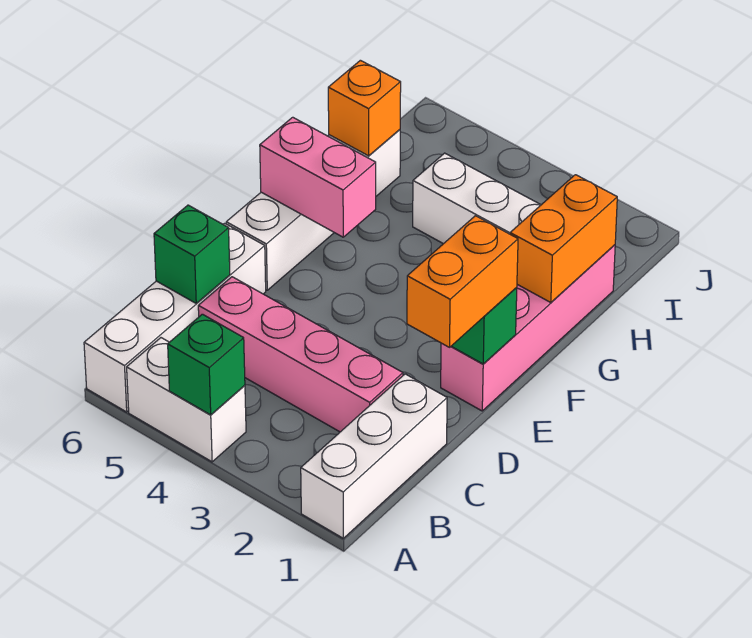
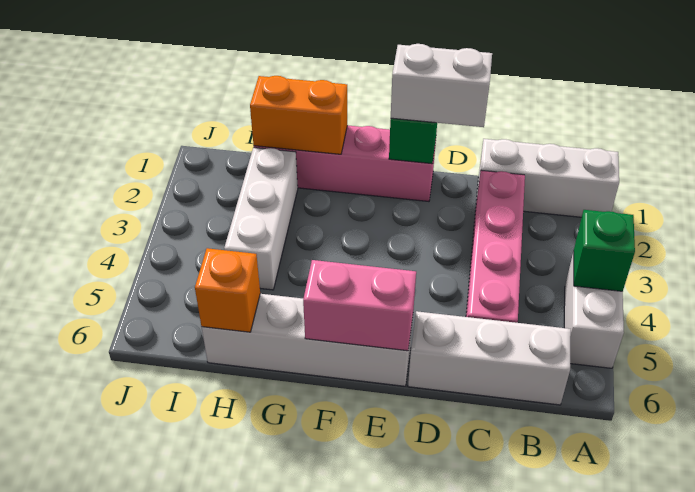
white brick A6:D6 level 1 -> white brick B6:D6 level 1
green brick C6 level 2 -> none
orange brick D1:E1 level 3 -> white brick D1:E1 level 3
pink brick F5:F6 level 2 -> pink brick E6:F6 level 2

